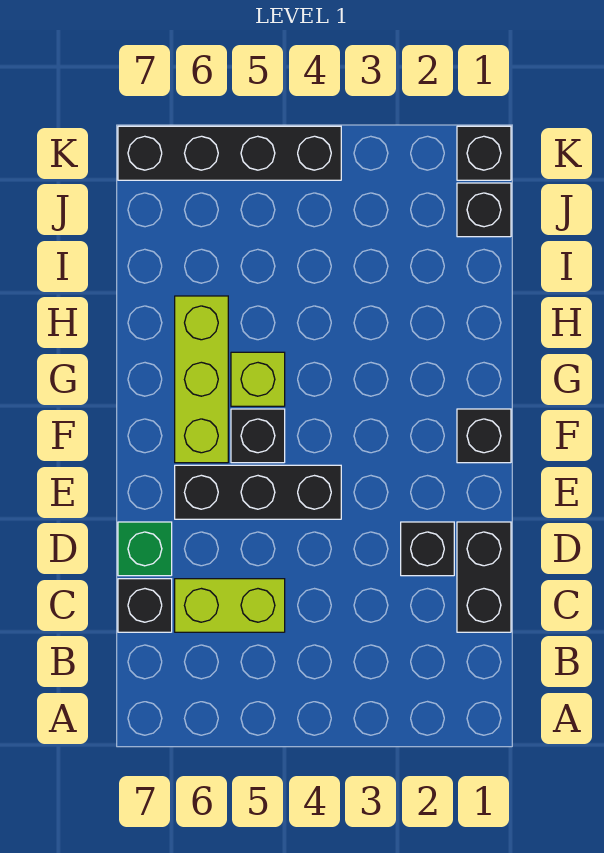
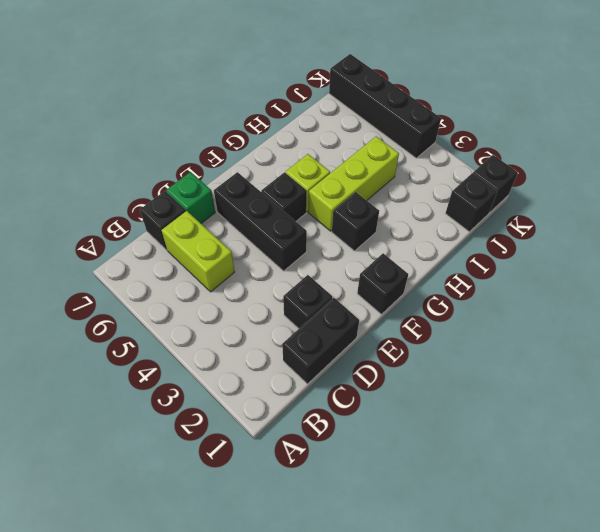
lime brick F6:H6 level 1 -> lime brick G4:I4 level 1
none -> black brick G3 level 1

